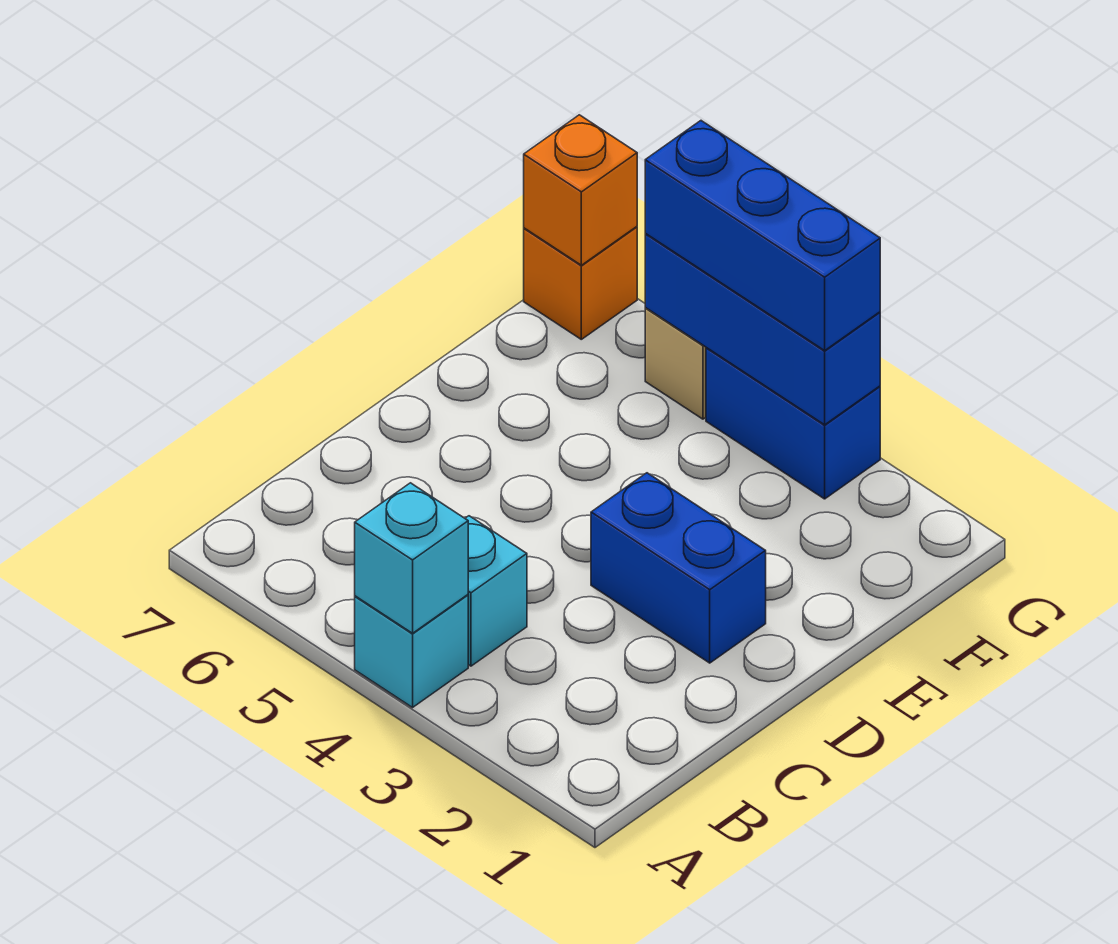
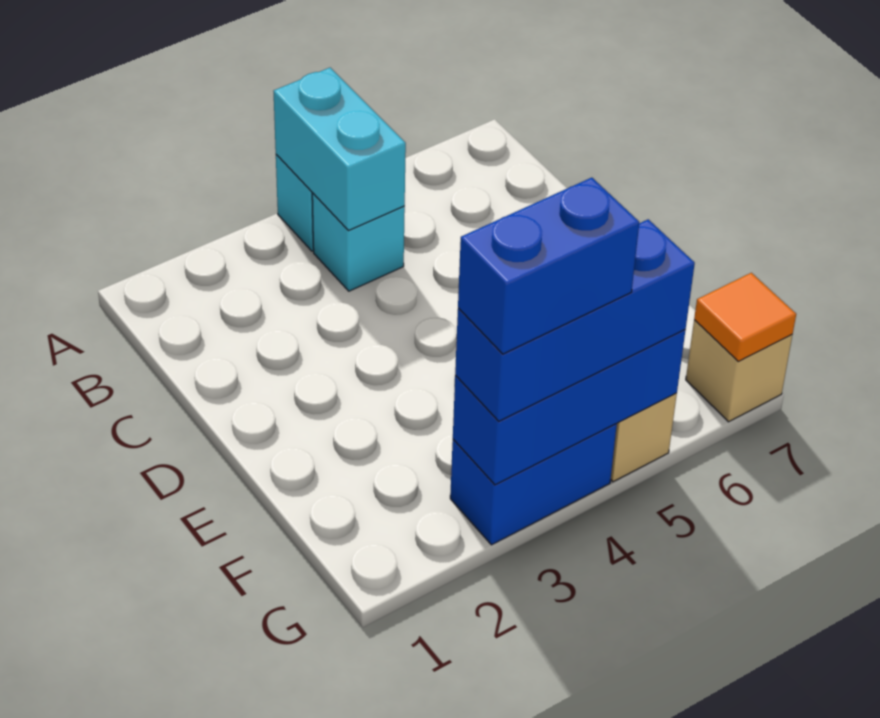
cyan brick A4 level 2 -> cyan brick A4:B4 level 2
blue brick D2:D3 level 1 -> blue brick G3:G4 level 4
orange brick G7 level 1 -> tan brick G7 level 1
orange brick G7 level 2 -> orange tile G7 level 2

